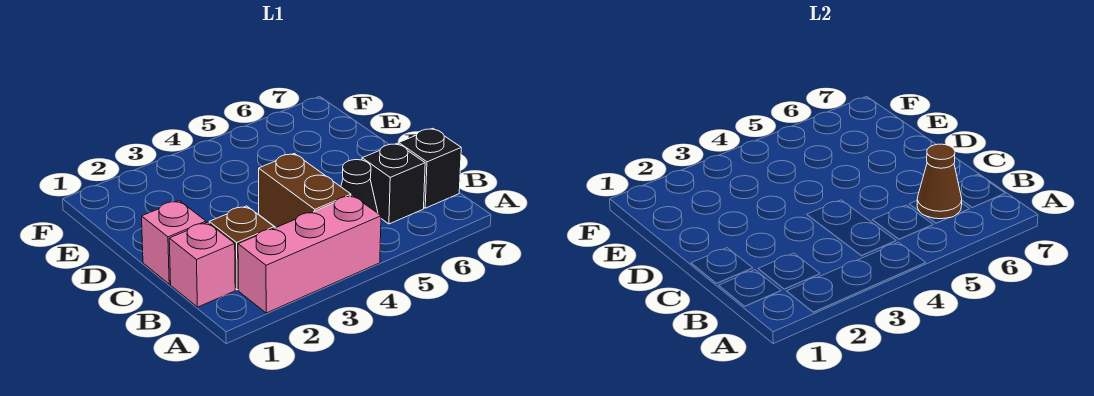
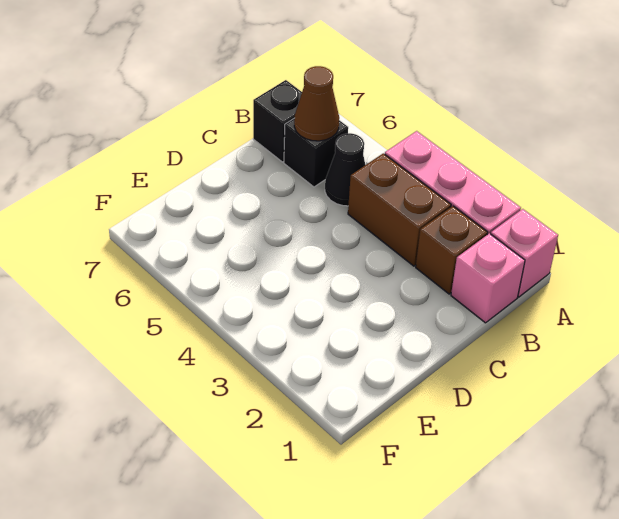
brown brick B4:C4 level 1 -> brown brick B3:B4 level 1
pink brick C1 level 1 -> pink brick A1 level 1

